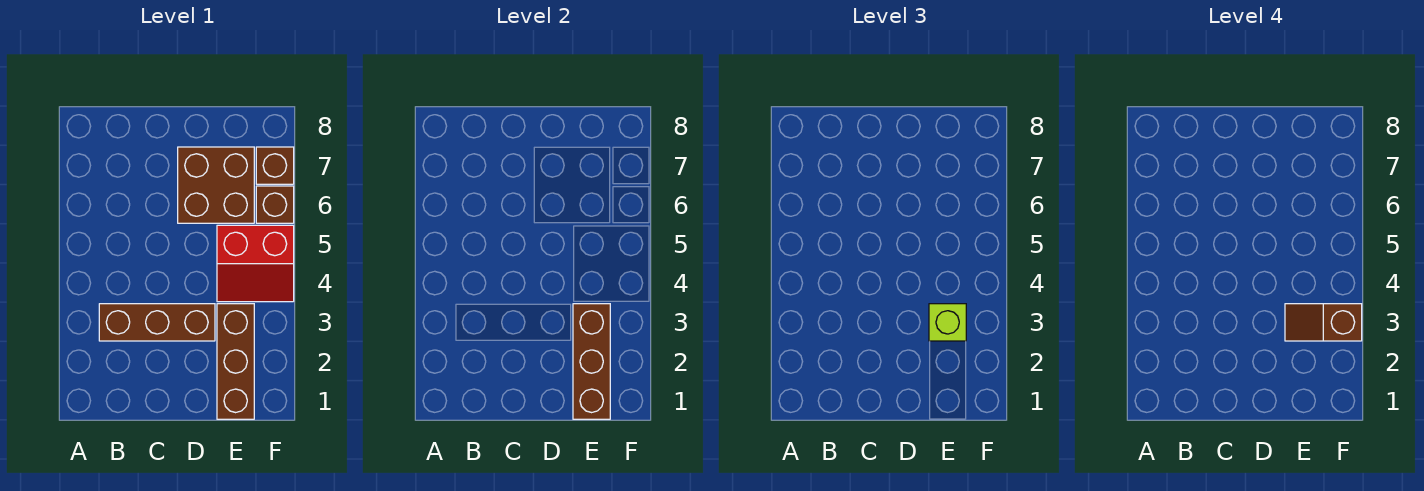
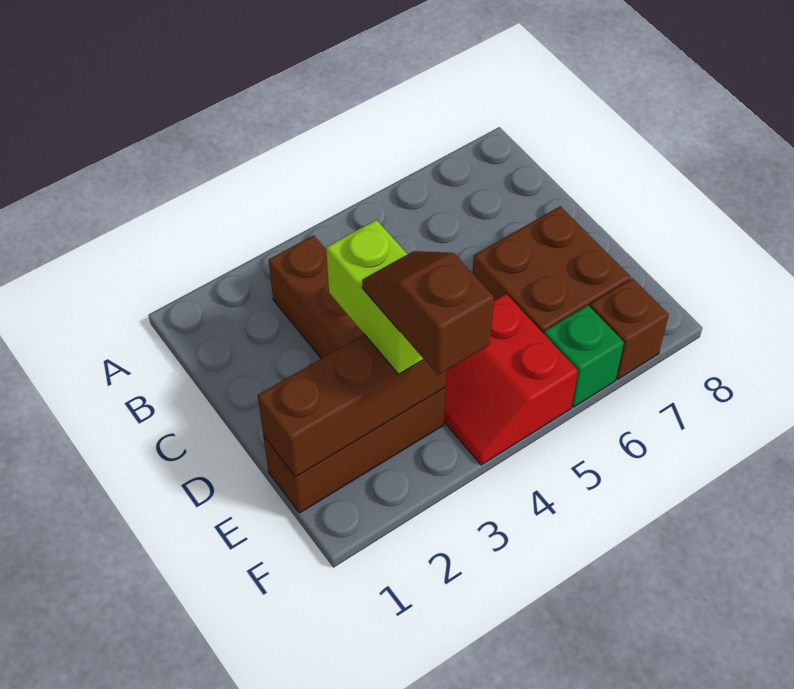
lime brick E3 level 3 -> lime brick D3:E3 level 3
brown brick F6 level 1 -> green brick F6 level 1

